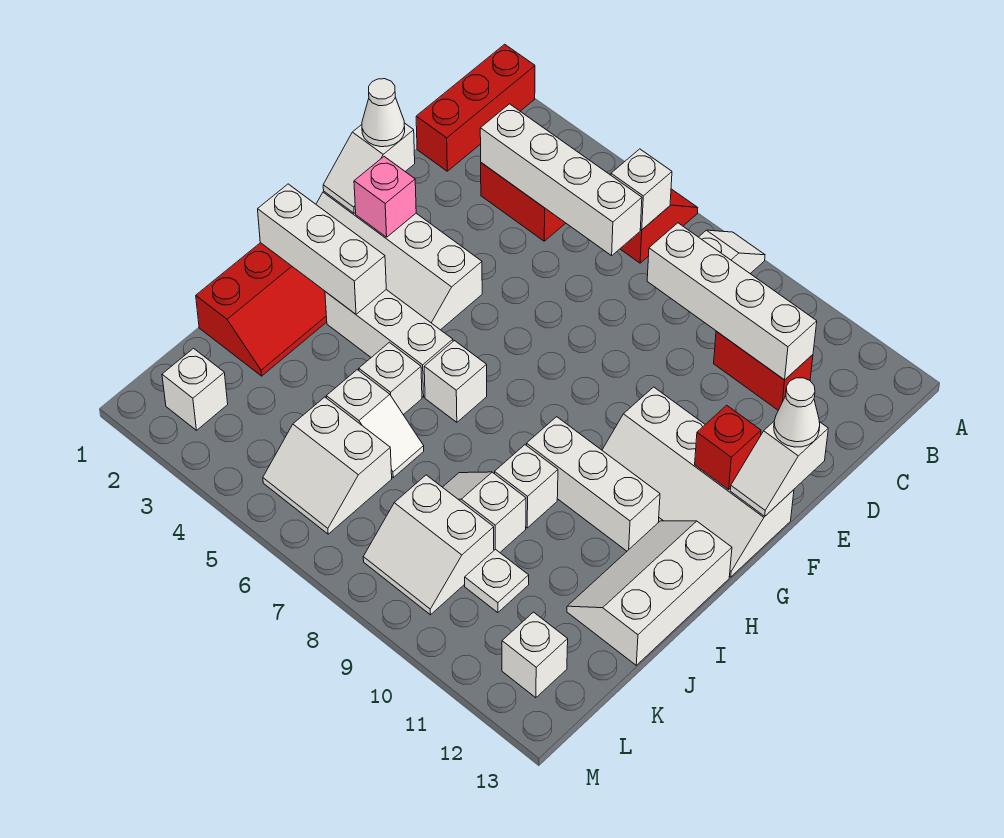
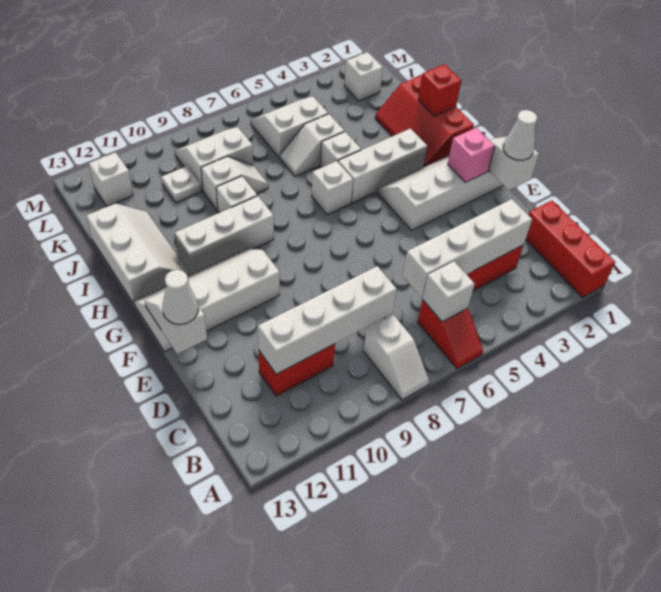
red brick F12 level 2 -> red brick I1 level 2
white brick H1:H3 level 2 -> none

